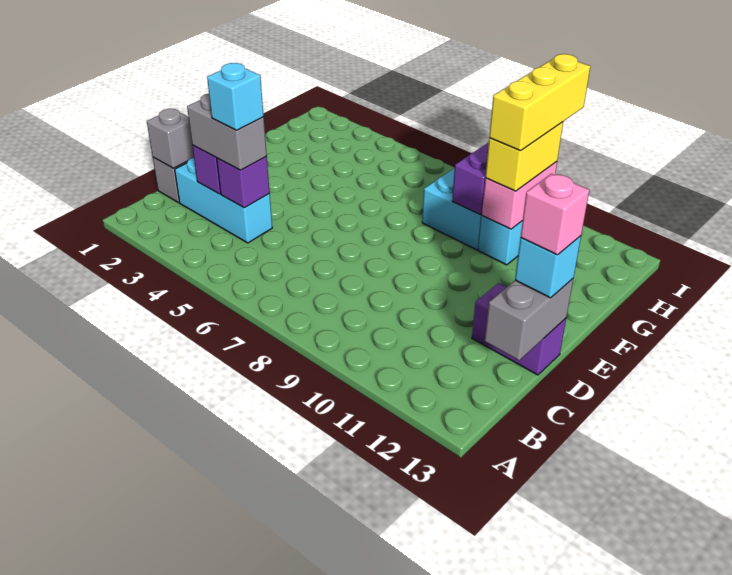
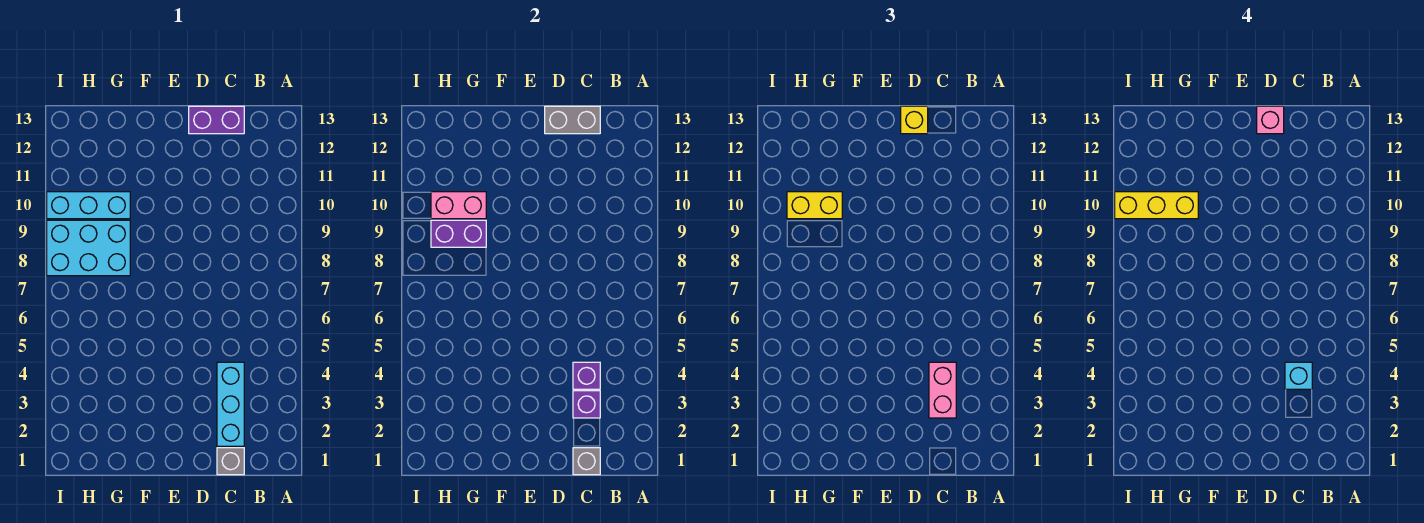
grey brick C3:C4 level 3 -> pink brick C3:C4 level 3
purple brick D12:D13 level 1 -> purple brick C13:D13 level 1
cyan brick D13 level 3 -> yellow brick D13 level 3

